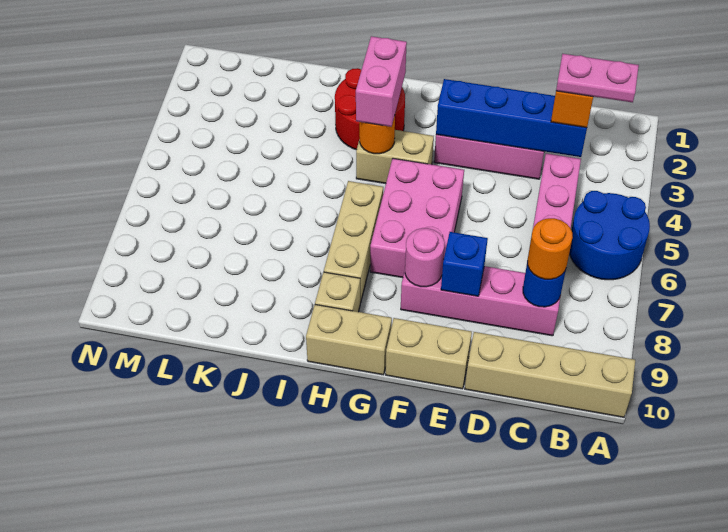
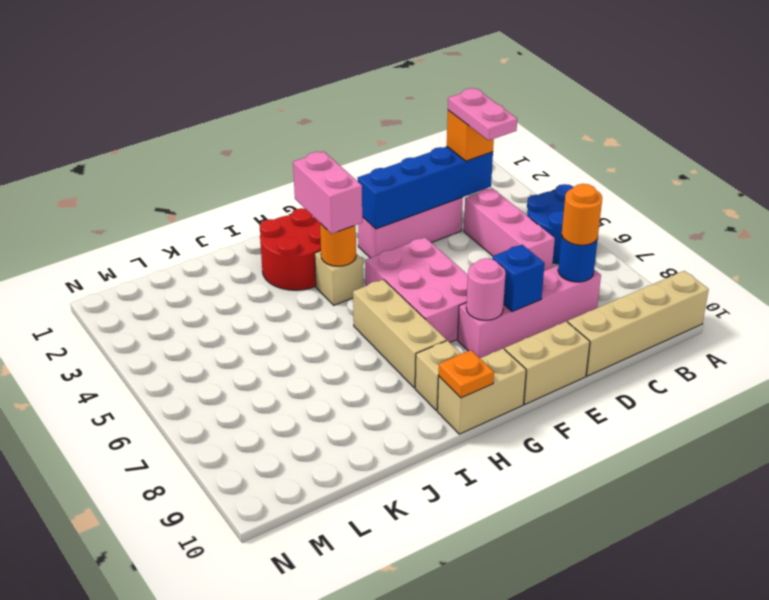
pink plate B3:C3 level 4 -> pink plate C3:C4 level 4
tan brick G4:H4 level 1 -> tan brick H4 level 1
none -> orange plate H10 level 2

